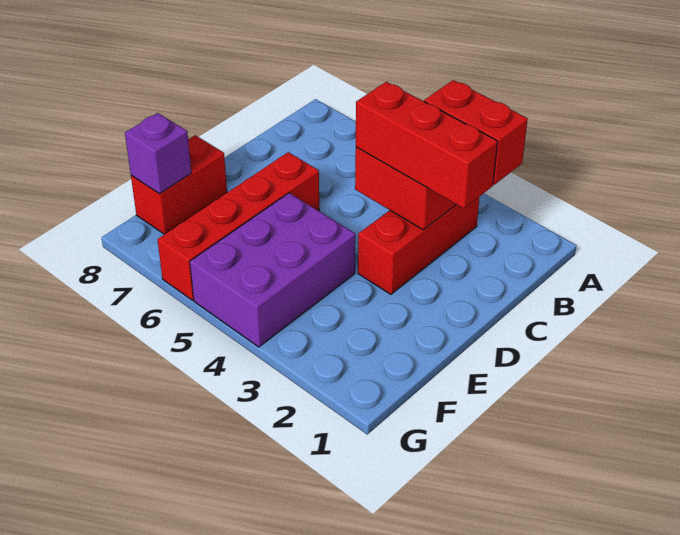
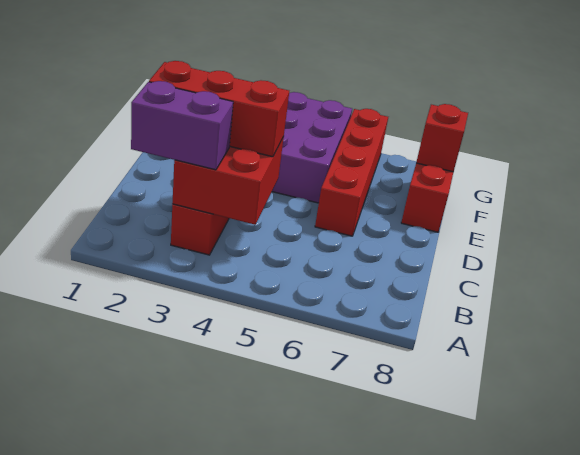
red brick B2:B3 level 3 -> purple brick B2:B3 level 3
purple brick F8 level 2 -> red brick F8 level 2

